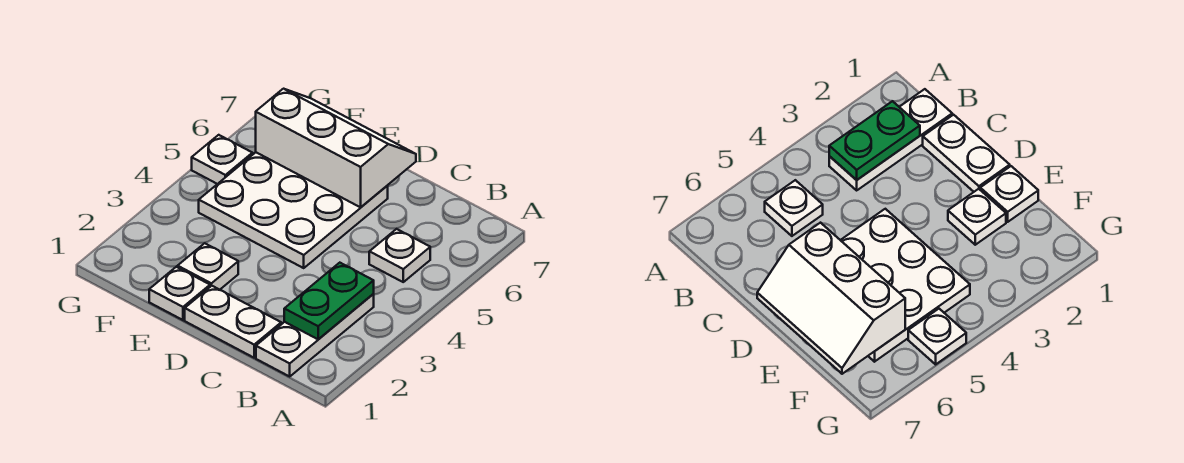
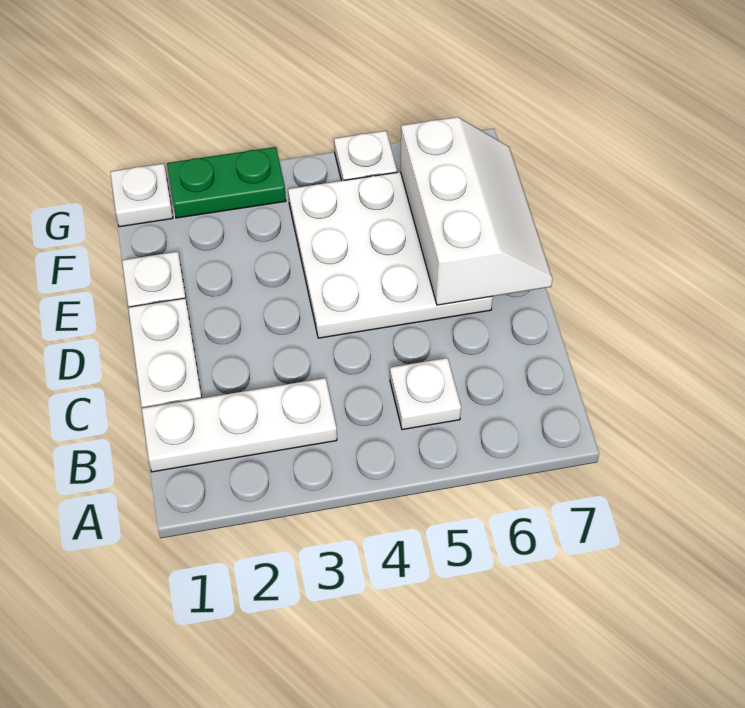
green plate B2:B3 level 2 -> green plate G2:G3 level 1
white plate E2 level 1 -> white plate G1 level 1

